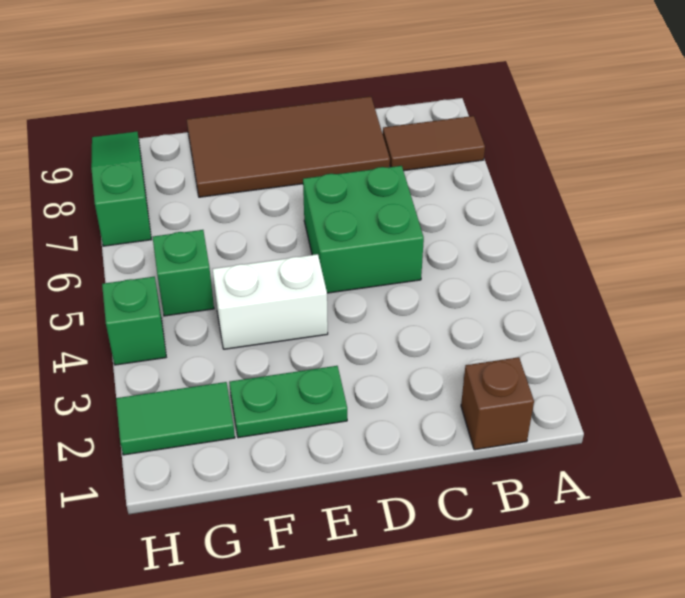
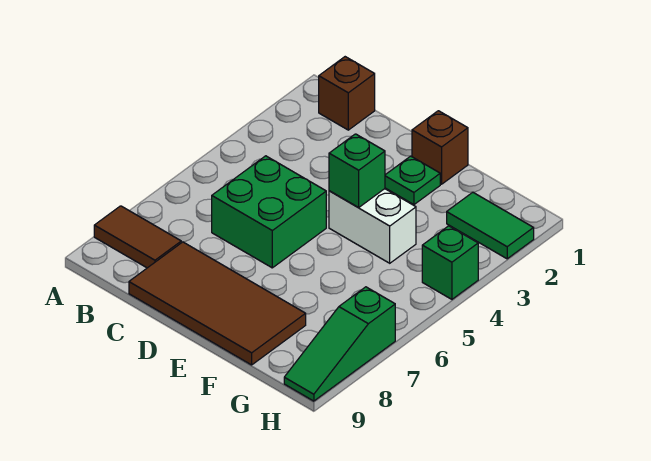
none -> brown brick E1 level 1
green plate E2:F2 level 1 -> green plate E2 level 1
green brick G5 level 1 -> green brick E4 level 2

